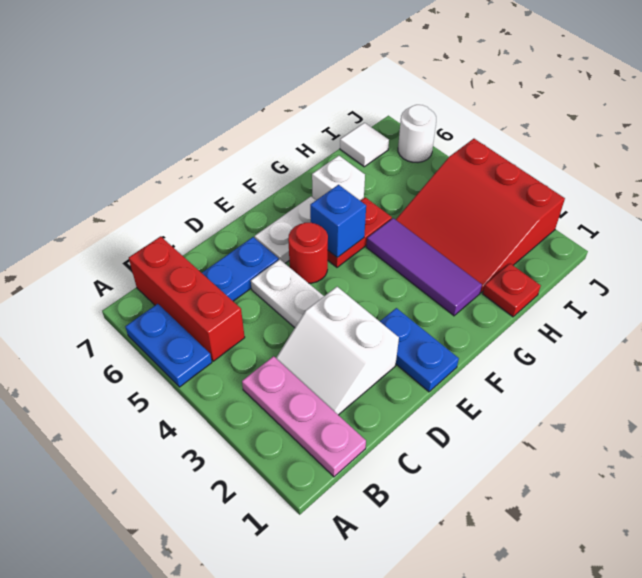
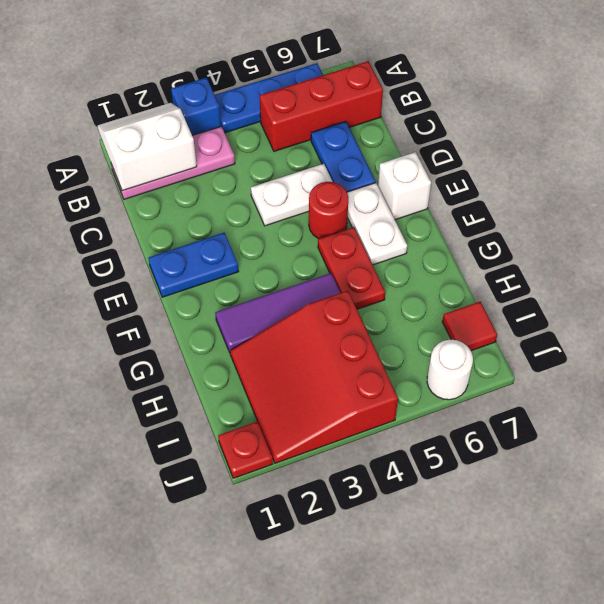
blue plate A5:A6 level 1 -> blue plate A4:A6 level 1
white slope C2:D3 level 1 top D -> white slope A1:B2 level 2 top B
blue brick F5 level 2 -> blue brick A3 level 1
white brick G6 level 1 -> white brick E7 level 1
red plate H1 level 1 -> red plate J1 level 1
red slope H2:J4 level 1 top J -> red slope H2:J4 level 1 top 4
white tile I7 level 1 -> red tile I7 level 1

